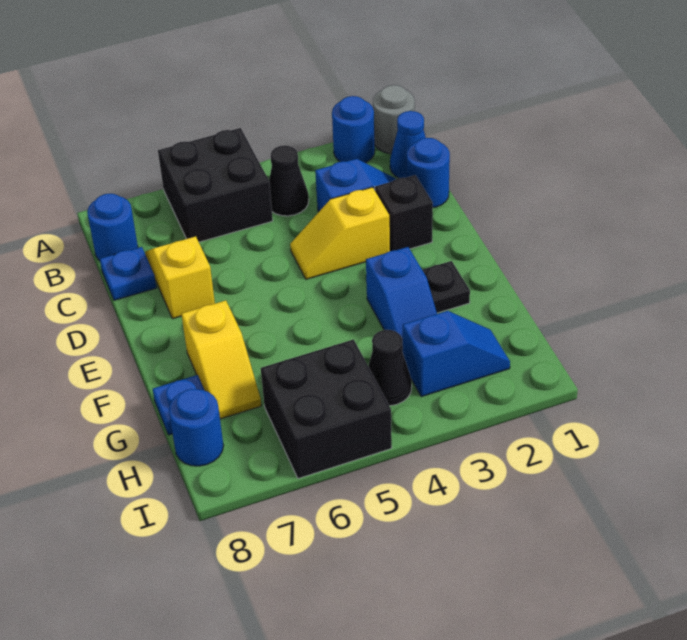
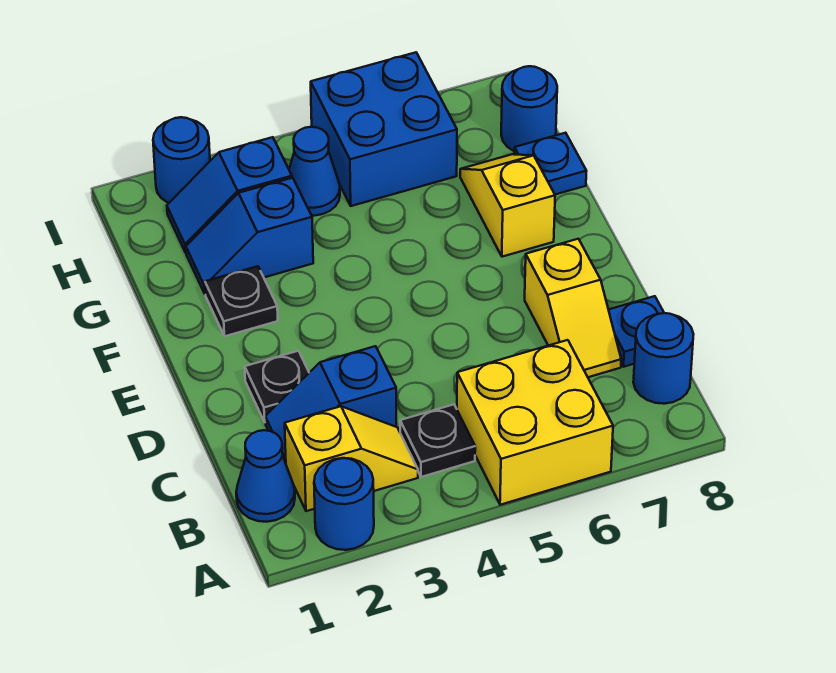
grey round brick A1 level 1 -> none
black brick A5:B6 level 1 -> yellow brick A5:B6 level 1
black cone B4 level 1 -> black plate B4 level 1
blue round brick C1 level 1 -> blue round brick I2 level 1
black brick D2 level 1 -> black plate D2 level 1
yellow slope D3:D4 level 1 top 3 -> yellow slope B2:B3 level 1 top 2
blue slope F3:G3 level 1 top F -> blue slope G2:G3 level 1 top 3
black cone H4 level 1 -> blue cone H4 level 1
black brick H5:I6 level 1 -> blue brick H5:I6 level 1

